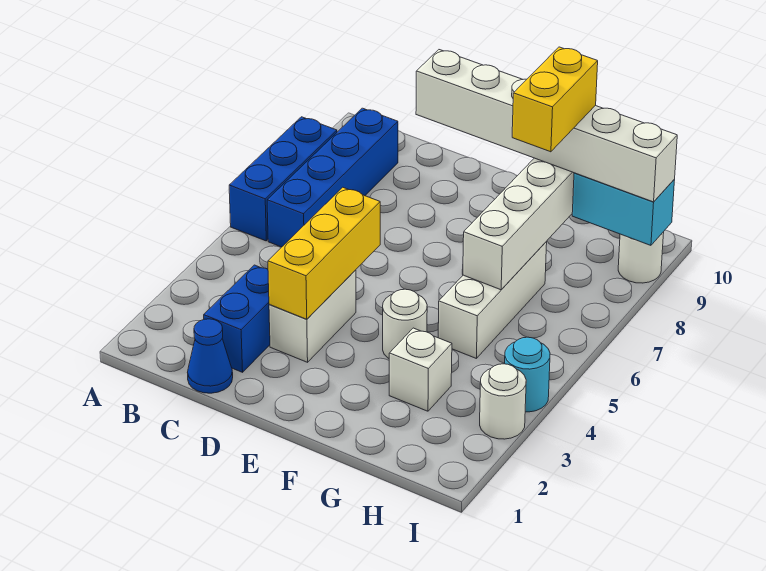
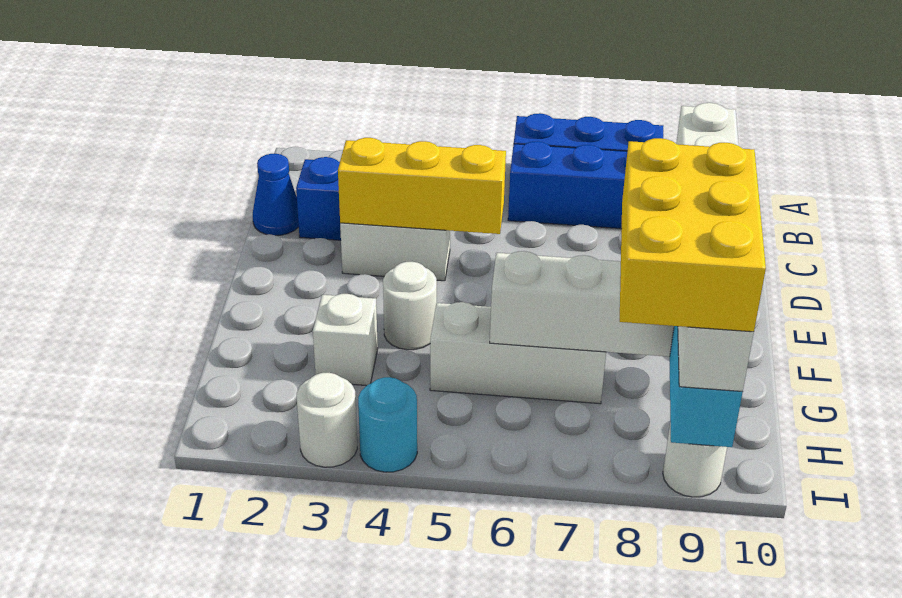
yellow brick G8:G9 level 4 -> yellow brick G8:I9 level 4

